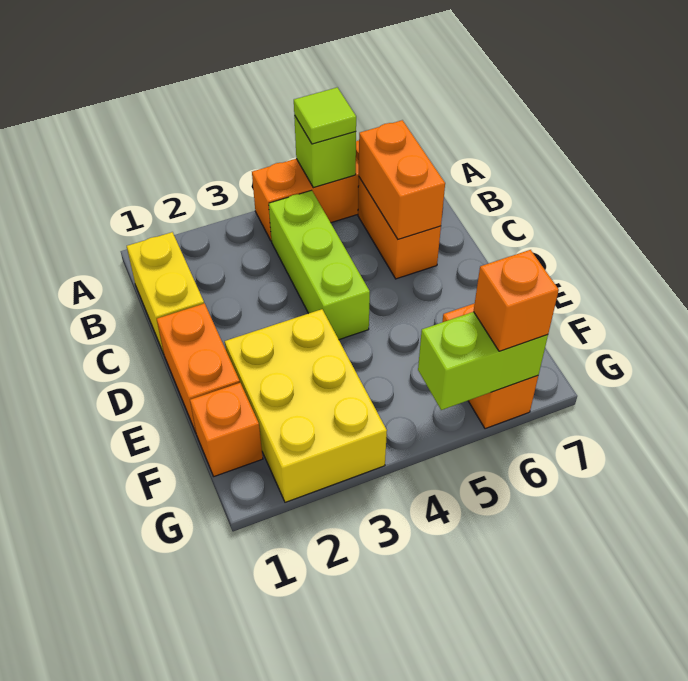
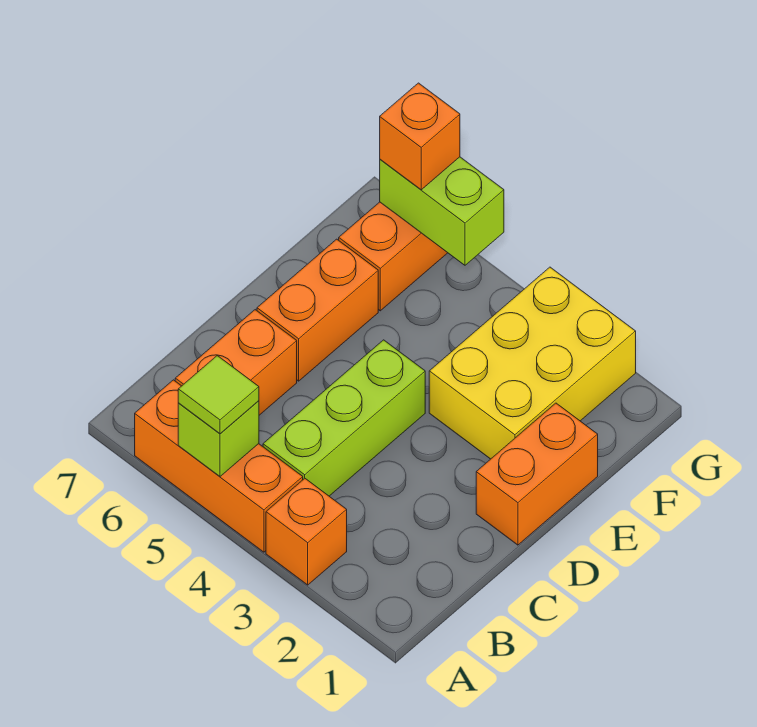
yellow brick B1:C1 level 1 -> none
orange brick B6:C6 level 2 -> orange brick D6:E6 level 1
orange brick F1 level 1 -> orange brick A3 level 1

